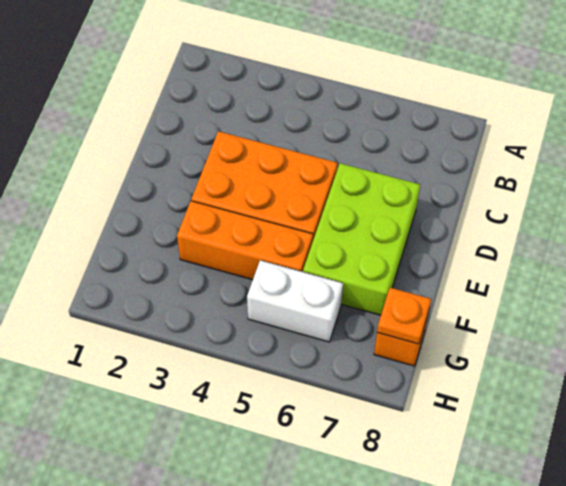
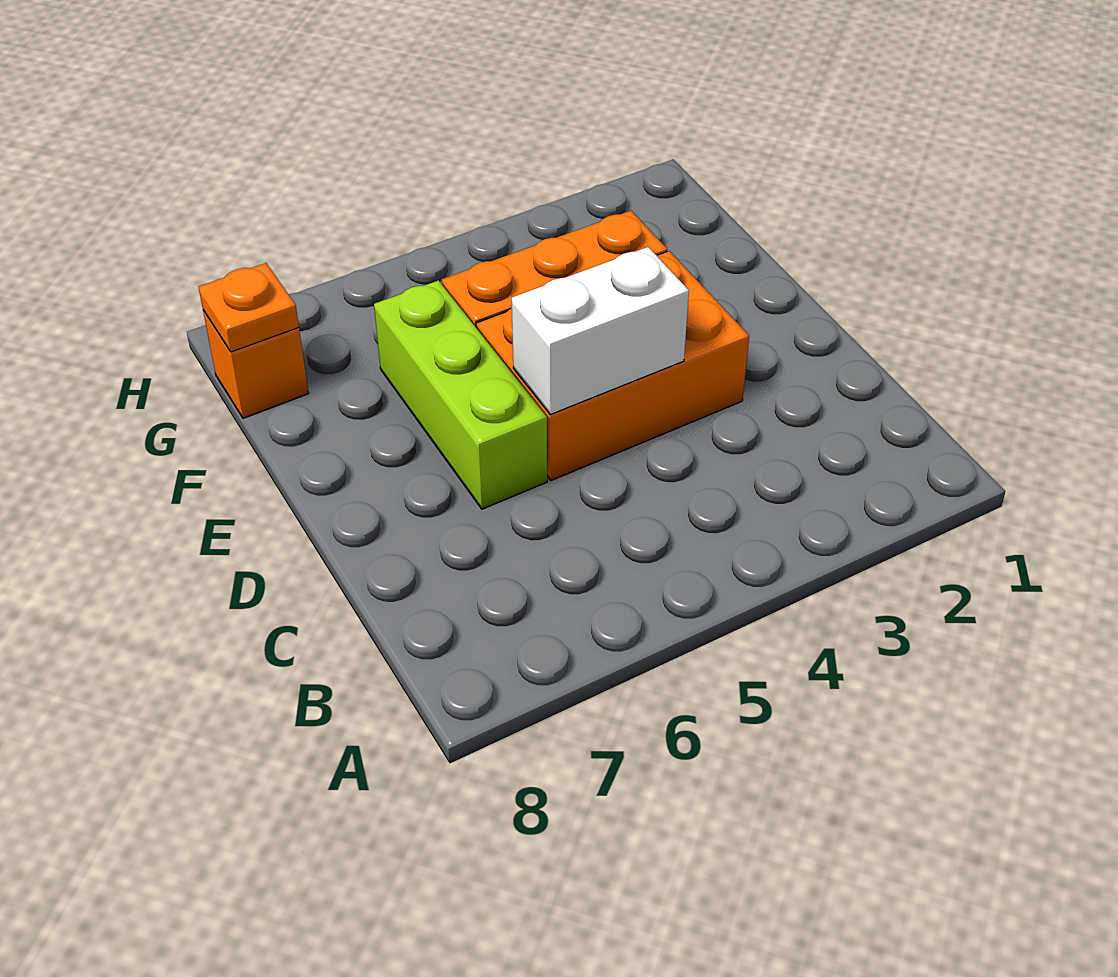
lime brick D6:F7 level 1 -> lime brick D6:F6 level 1
white brick G5:G6 level 1 -> white brick D4:D5 level 2

